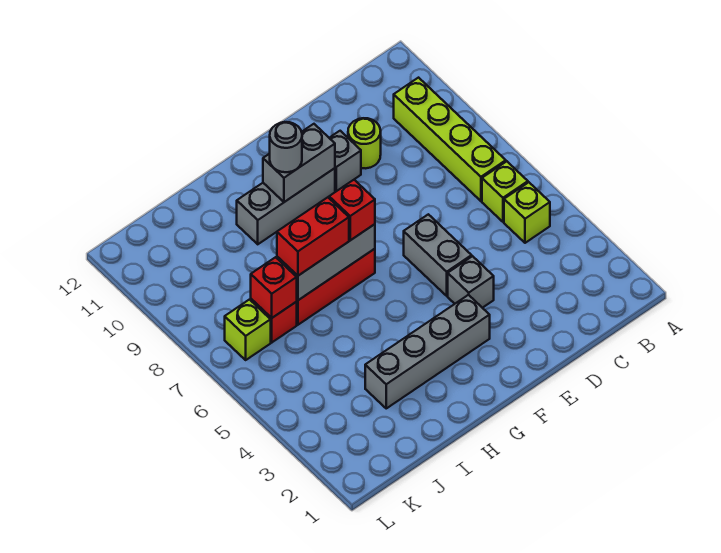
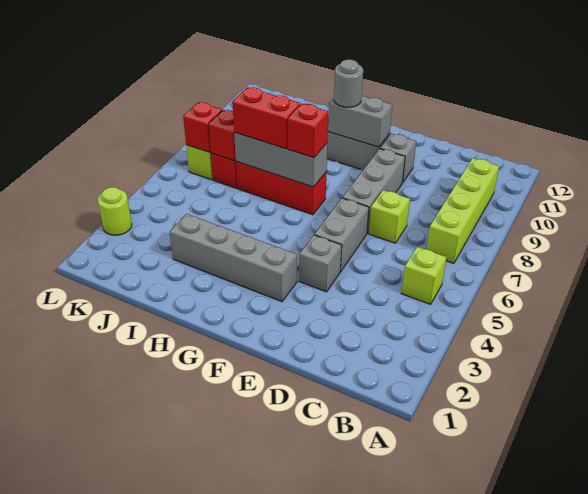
lime brick B6 level 1 -> lime brick D7 level 1
lime round brick D10 level 1 -> lime round brick L3 level 1
none -> grey brick E7:E9 level 1
none -> red brick K7 level 2

